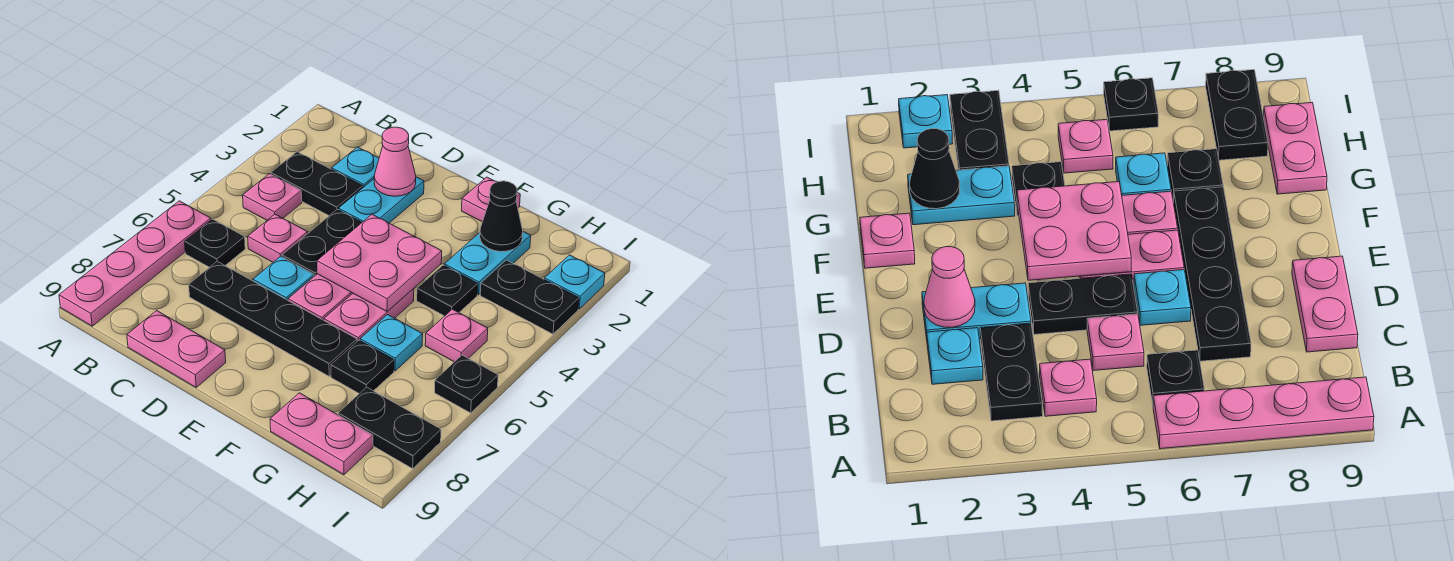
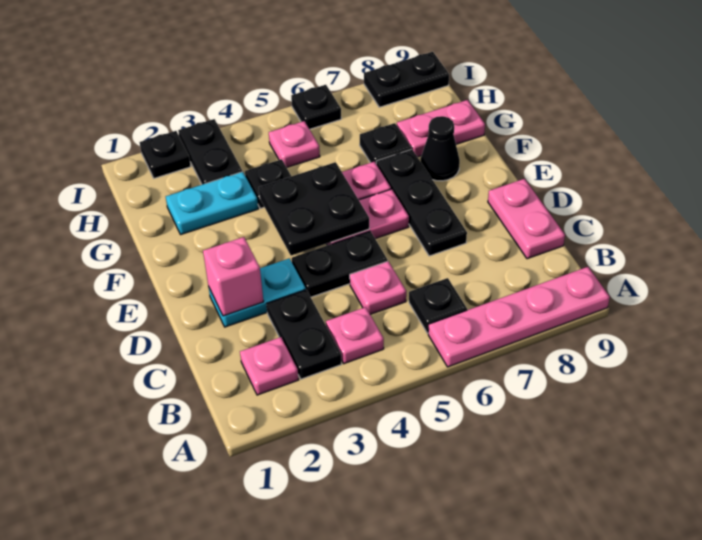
cyan plate C2 level 1 -> none
black plate C7:F7 level 1 -> black plate D7:F7 level 1
pink cone D2 level 2 -> pink brick D2 level 2
cyan plate D6 level 1 -> none
pink plate E4:F5 level 2 -> black plate E4:F5 level 2
pink plate F1 level 1 -> pink plate B2 level 1
black cone G2 level 2 -> black cone F8 level 1
cyan plate G6 level 1 -> none
pink plate G9:H9 level 1 -> pink plate G8:G9 level 1
black plate H8:I8 level 1 -> black plate I8:I9 level 1
cyan plate I2 level 1 -> black plate I2 level 1

